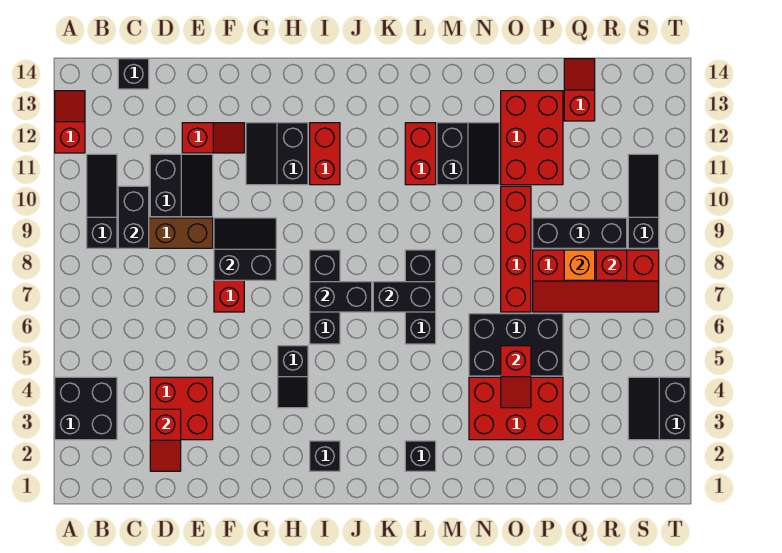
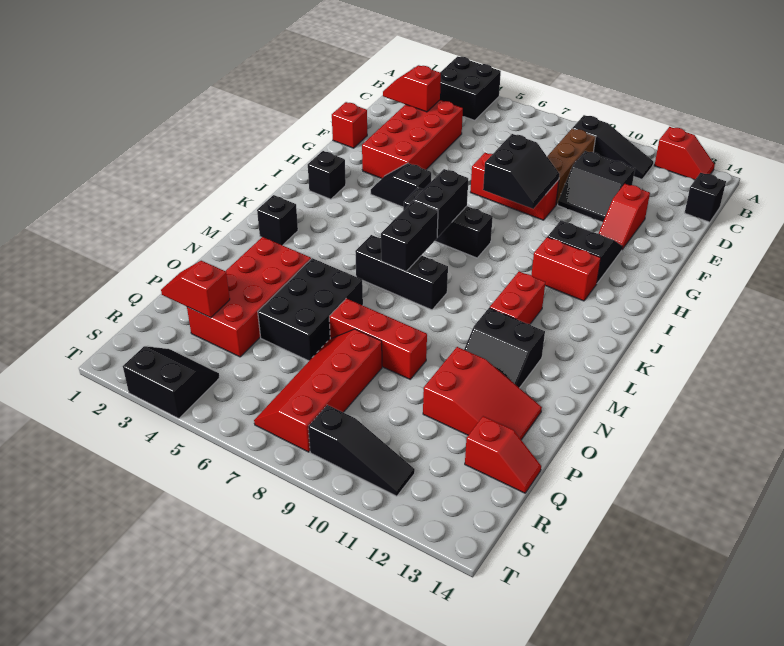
black brick C9:C10 level 2 -> none
red brick D3:E4 level 1 -> red brick D3:G4 level 1
red brick L11:L12 level 1 -> red brick K11:L11 level 1
red brick N3:P4 level 1 -> red brick N3:Q4 level 1
red slope O4:O5 level 2 top 5 -> red slope Q2:Q3 level 2 top 3
red brick O7:O10 level 1 -> red brick O7:O9 level 1
red brick O11:P13 level 1 -> red slope O11:P13 level 1 top 11
black brick P9:R9 level 1 -> none
orange brick Q8 level 2 -> none
red brick R8 level 2 -> red brick F1 level 1

